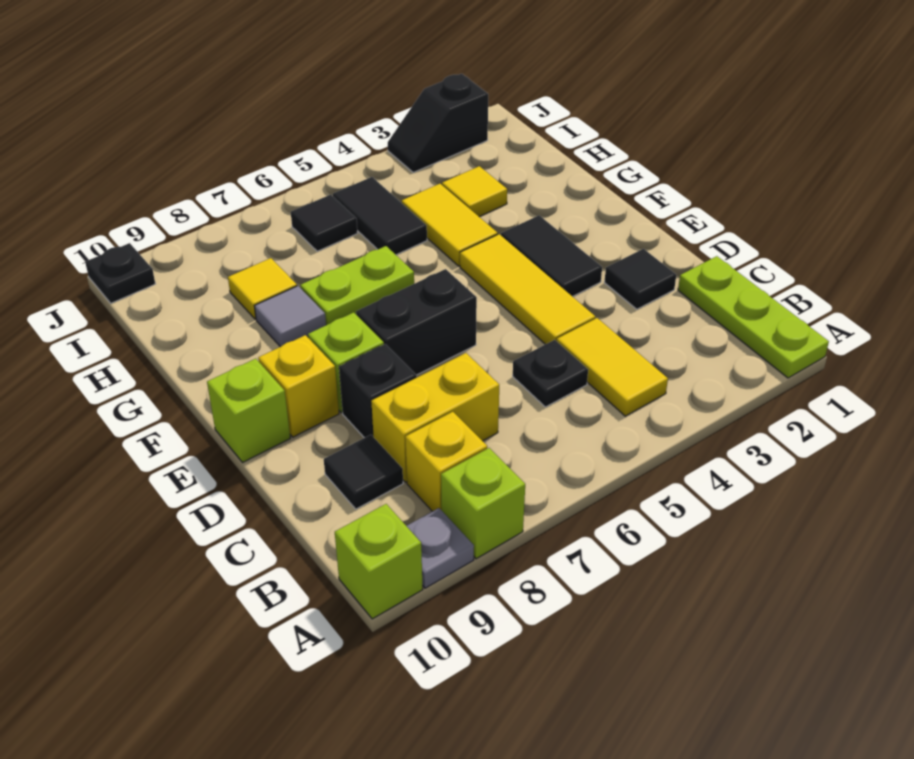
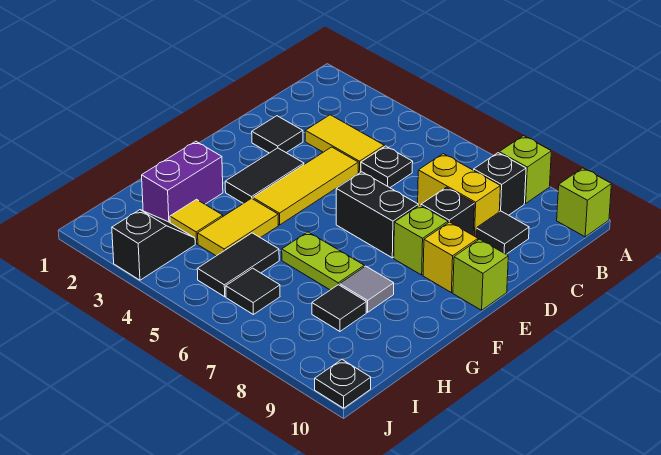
lime plate A1:C1 level 1 -> none
grey plate A9 level 1 -> none
yellow tile B4:C4 level 1 -> yellow tile C3:C4 level 1
yellow brick B8 level 1 -> black brick B8 level 1
none -> purple brick G2:H2 level 1
yellow tile H8 level 1 -> black tile H8 level 1
black slope J2:J3 level 1 top 2 -> black slope I3:J3 level 1 top J

